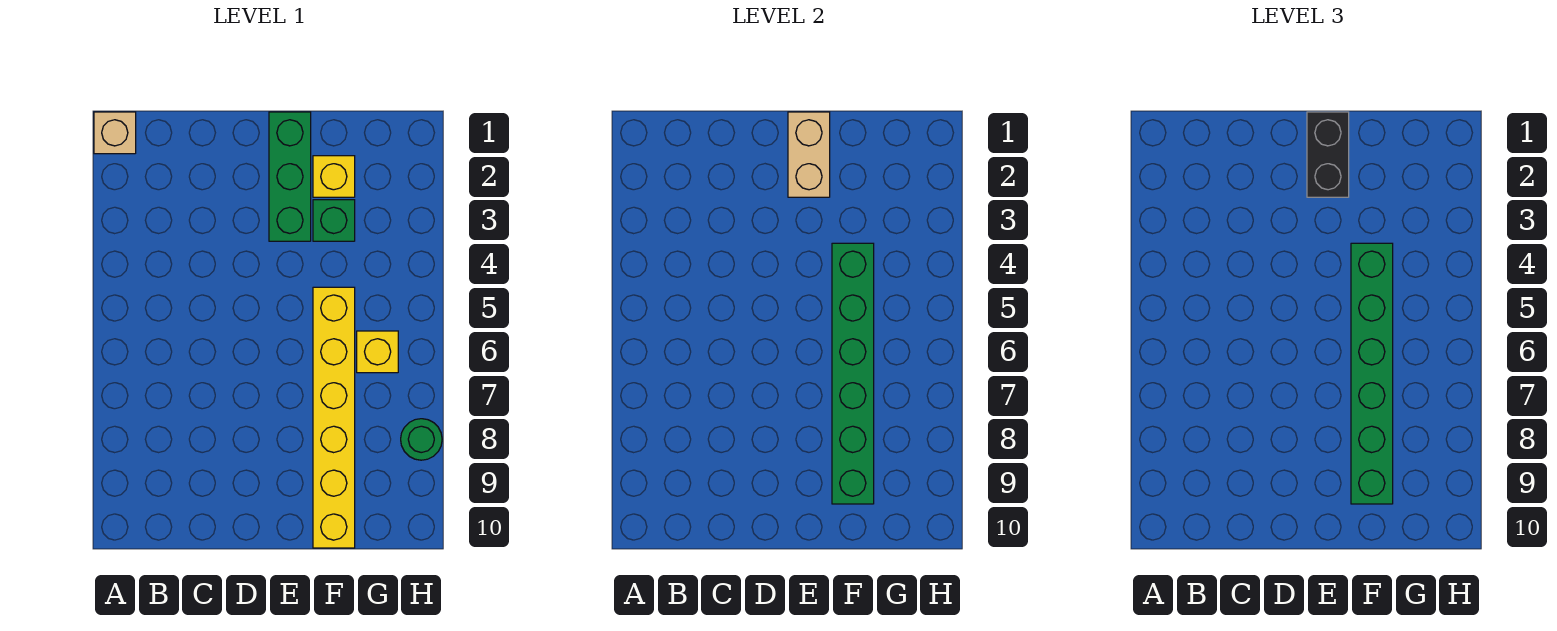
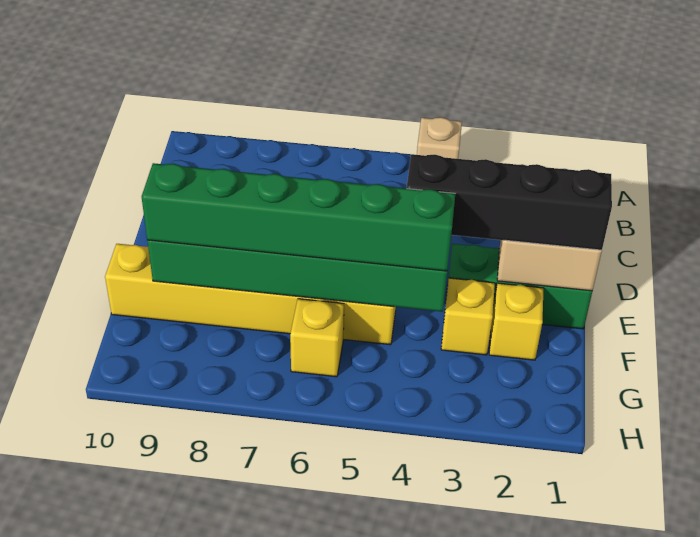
tan brick A1 level 1 -> tan brick A4 level 1
black brick E1:E2 level 3 -> black brick E1:E4 level 3
green brick F3 level 1 -> yellow brick F3 level 1
green round brick H8 level 1 -> none

